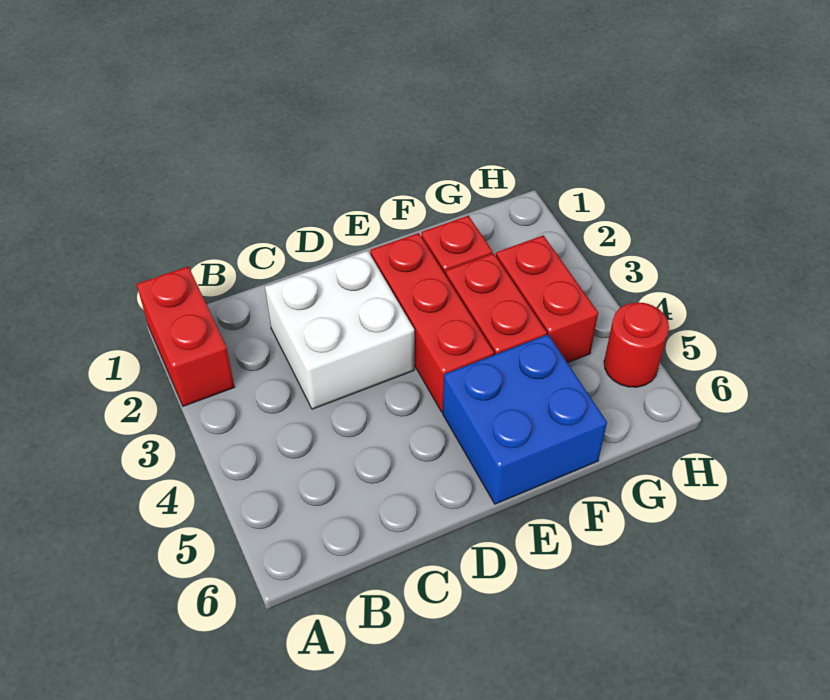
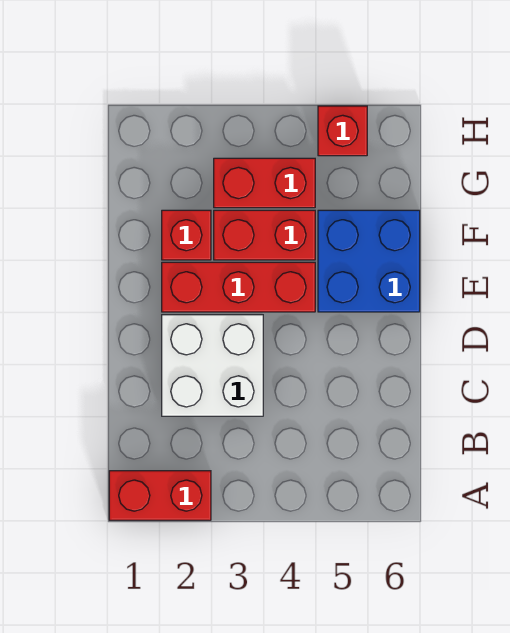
red round brick H5 level 1 -> red brick H5 level 1

